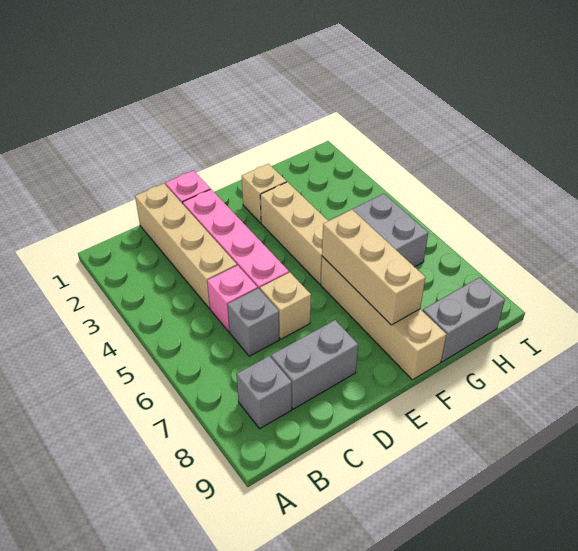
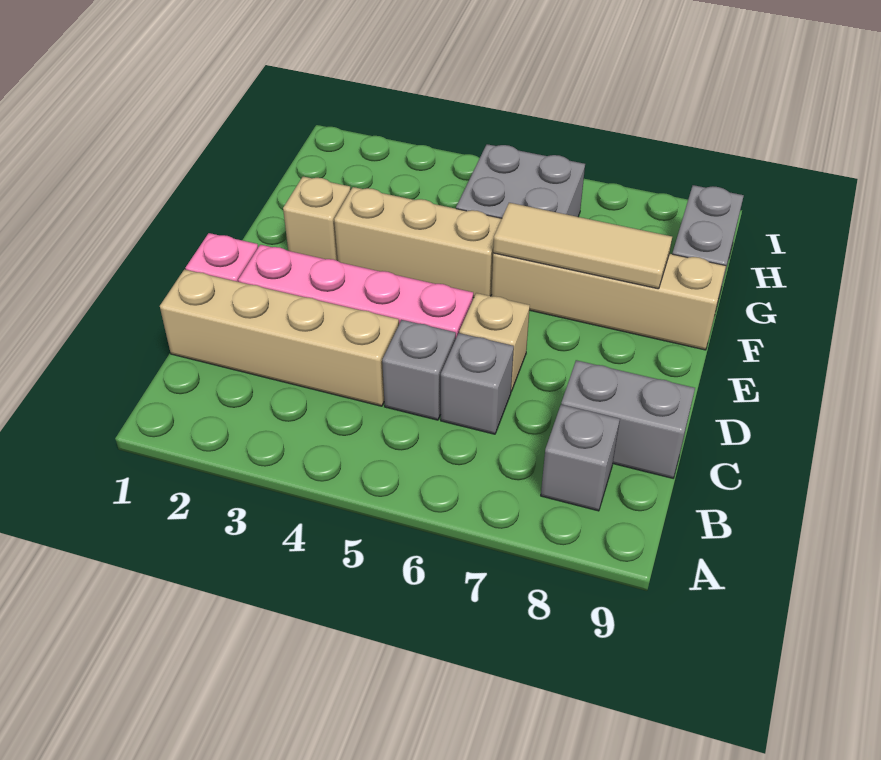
pink brick C5 level 1 -> grey brick C5 level 1
grey brick C8:D8 level 1 -> grey brick C8:C9 level 1
tan brick F6:F8 level 2 -> tan tile F6:F8 level 2

